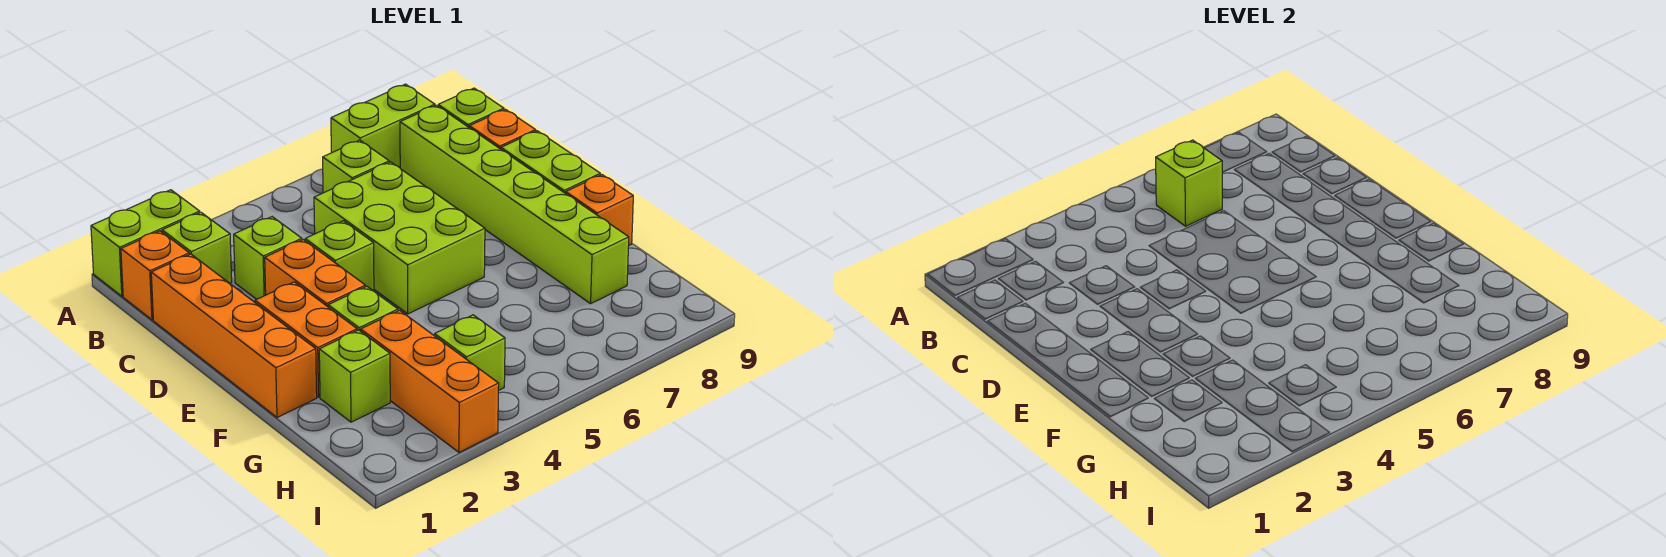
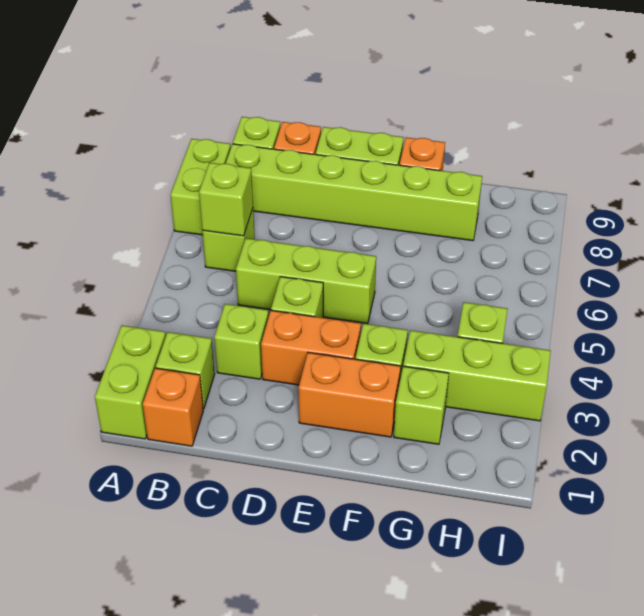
orange brick C1:F1 level 1 -> none
lime brick C5:E6 level 1 -> lime brick C5:E5 level 1
orange brick G3:I3 level 1 -> lime brick G3:I3 level 1

